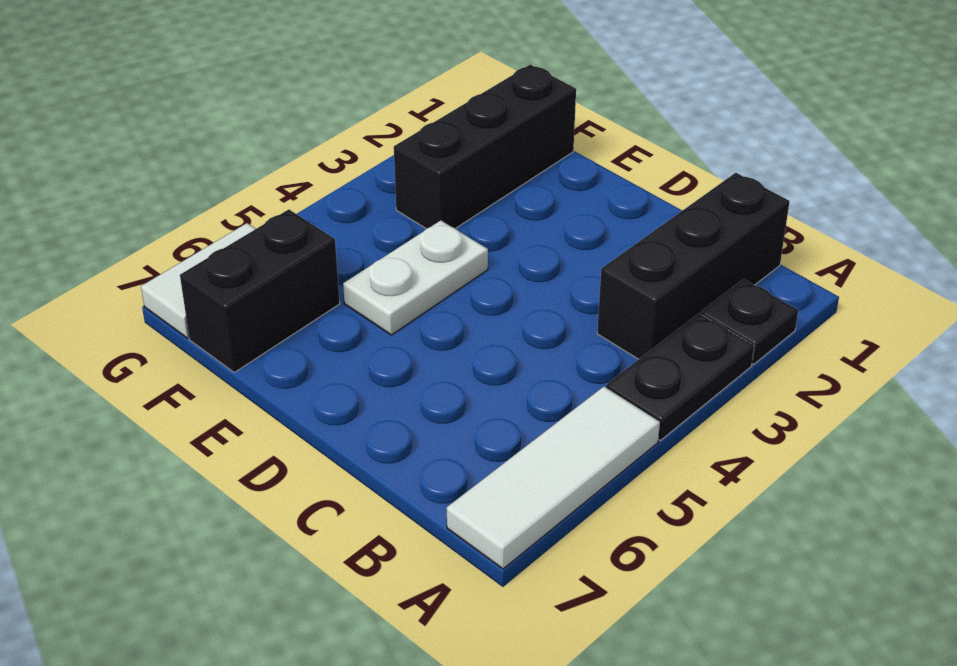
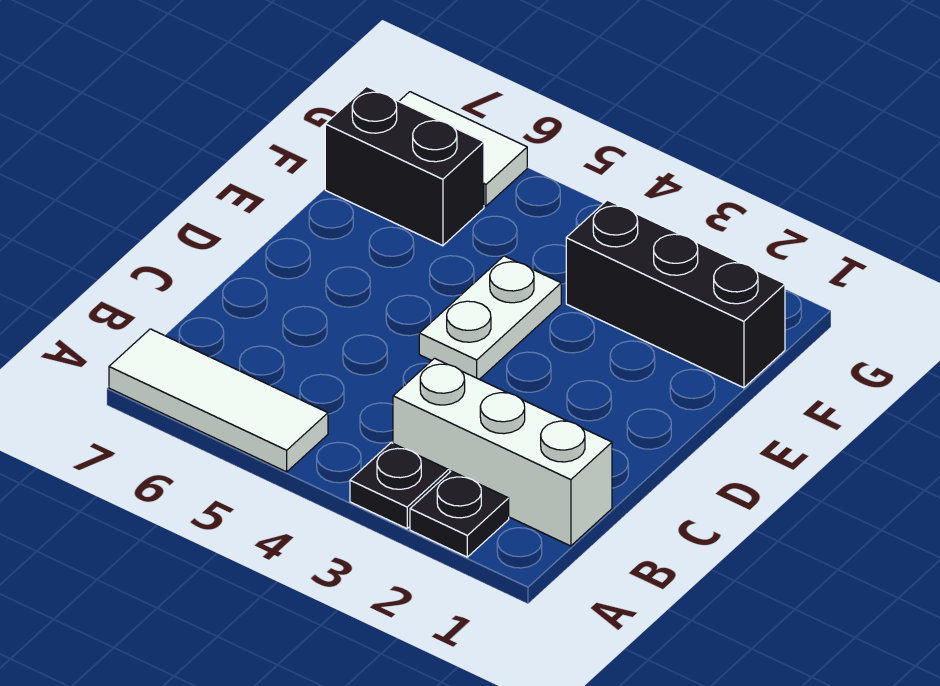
black plate A3:A4 level 1 -> black plate A3 level 1
black brick B1:B3 level 1 -> white brick B1:B3 level 1
white plate E4:E5 level 1 -> white plate D4:E4 level 1

